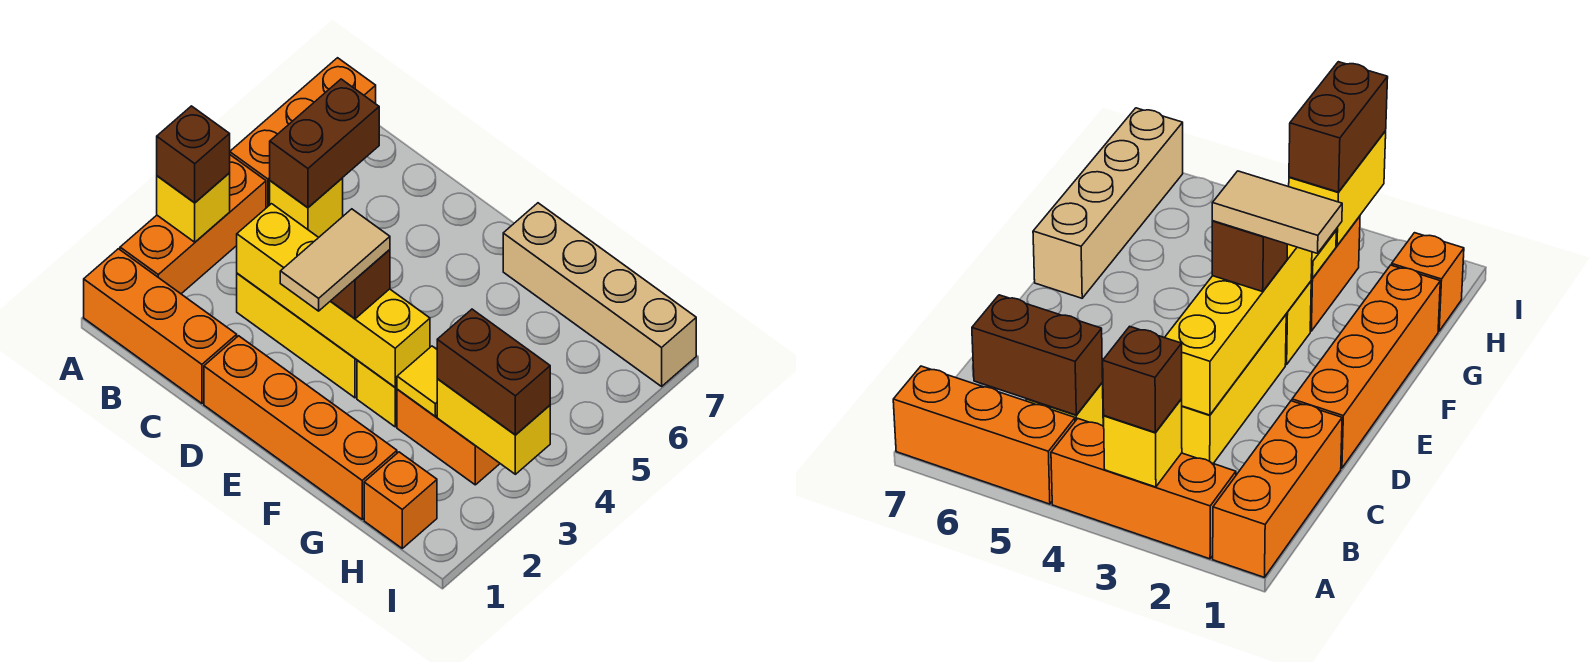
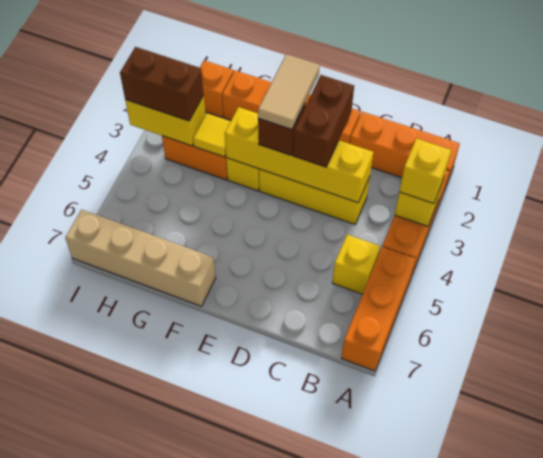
brown brick A3 level 3 -> yellow brick A3 level 3
brown brick B5:B6 level 2 -> brown brick D2:D3 level 3

